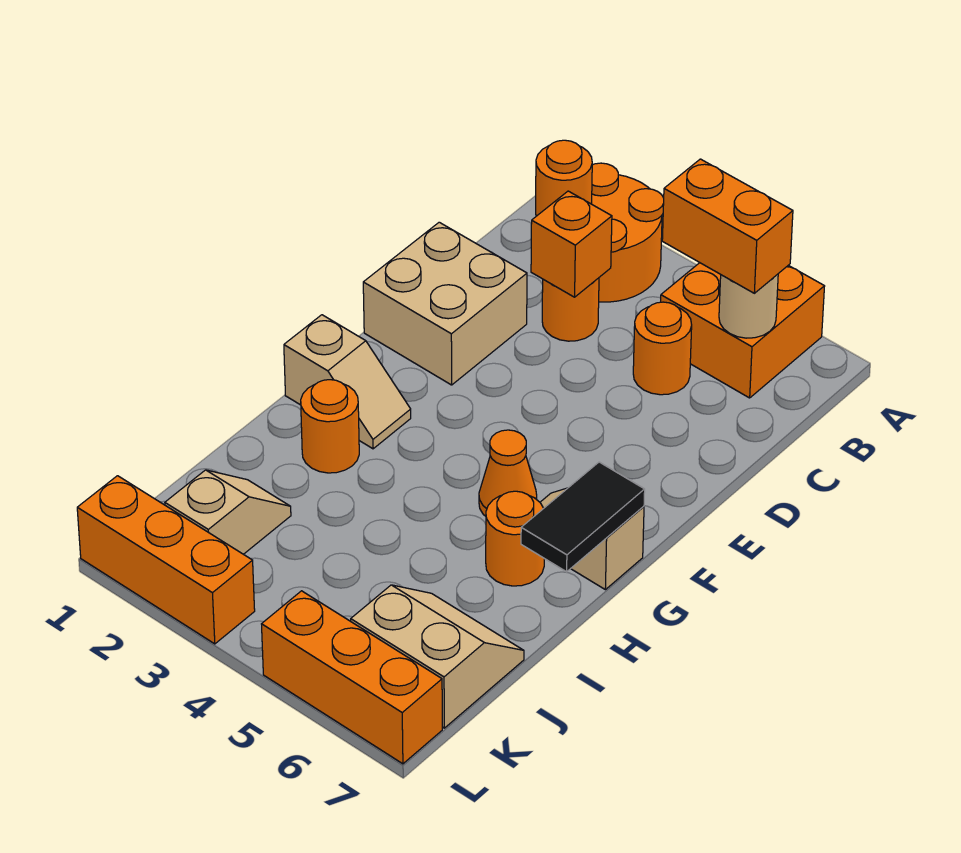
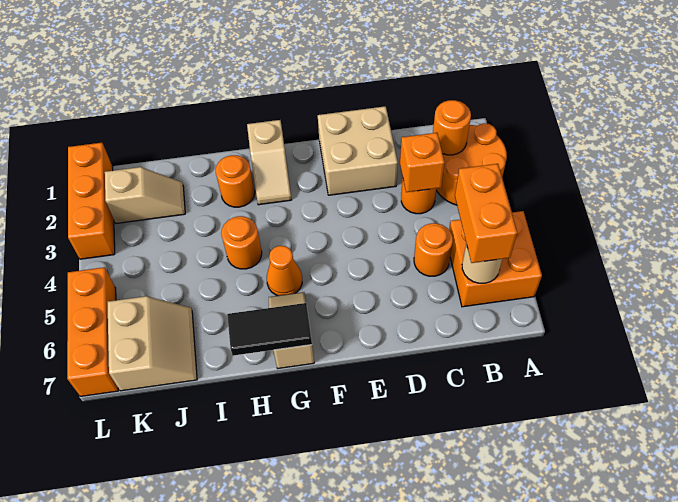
orange round brick H6 level 1 -> orange round brick H4 level 1

